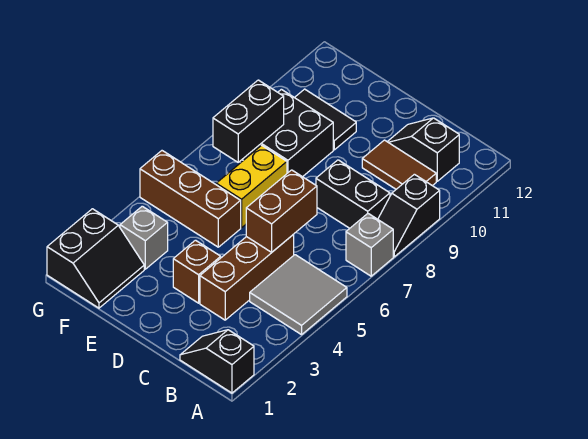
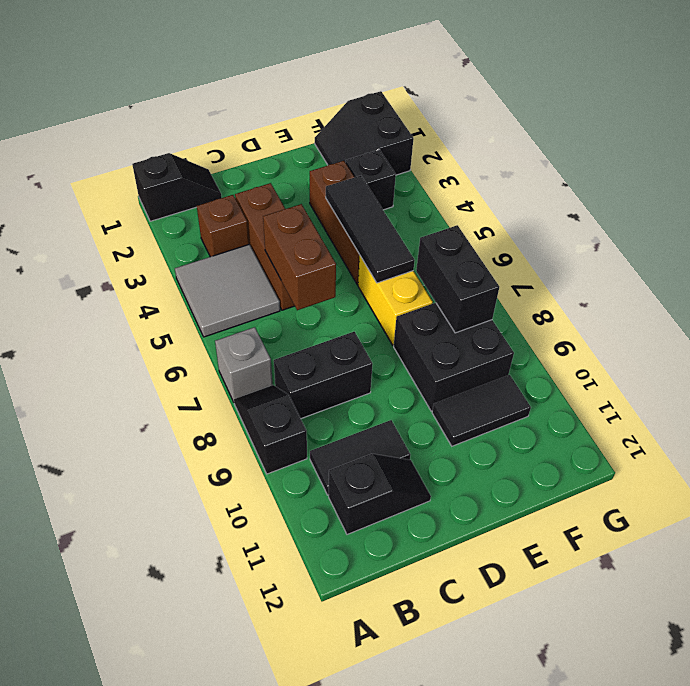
brown tile B10:C10 level 1 -> black tile B10:C10 level 1
brown brick D3 level 1 -> brown brick B3 level 1
none -> black tile E4:E6 level 2
brown brick E5:G5 level 1 -> brown brick E3:E5 level 1
grey brick F3 level 1 -> black brick F3 level 1

